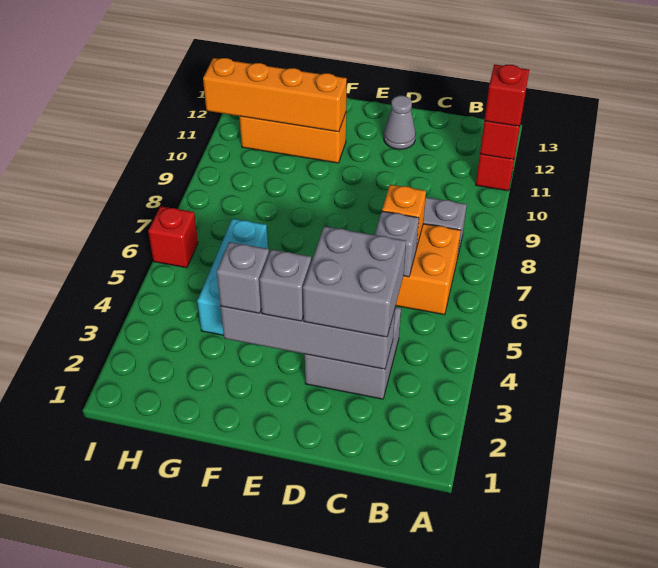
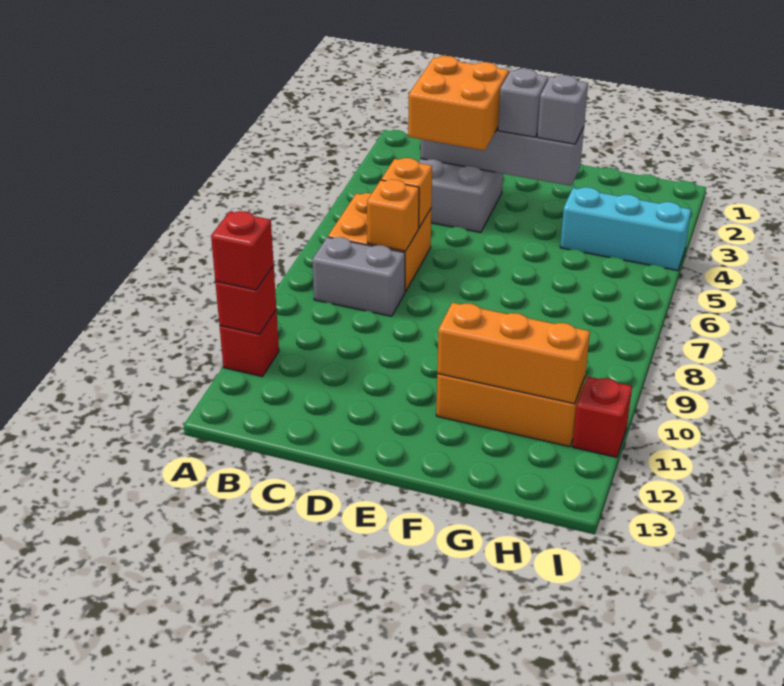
grey brick C3:D4 level 3 -> orange brick C3:D4 level 3
grey brick C6 level 2 -> orange brick C6 level 2
grey cone D12 level 1 -> none
orange brick F11:I11 level 2 -> orange brick F11:H11 level 2
cyan brick G4:G6 level 1 -> cyan brick G4:I4 level 1
red brick I6 level 1 -> red brick I11 level 1

